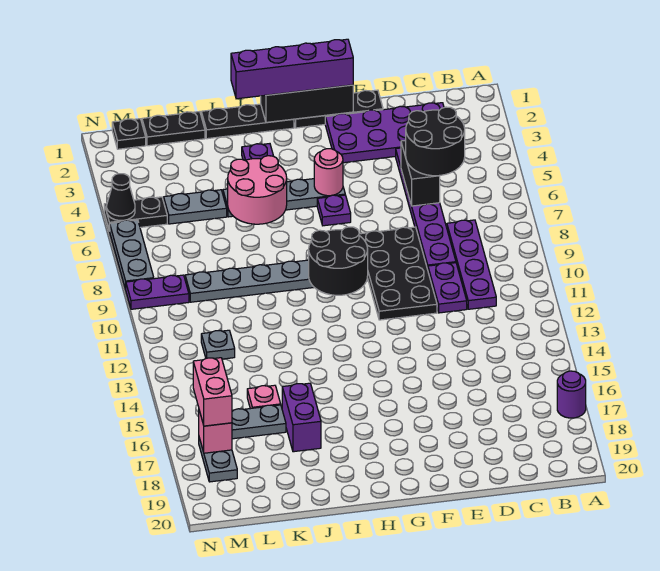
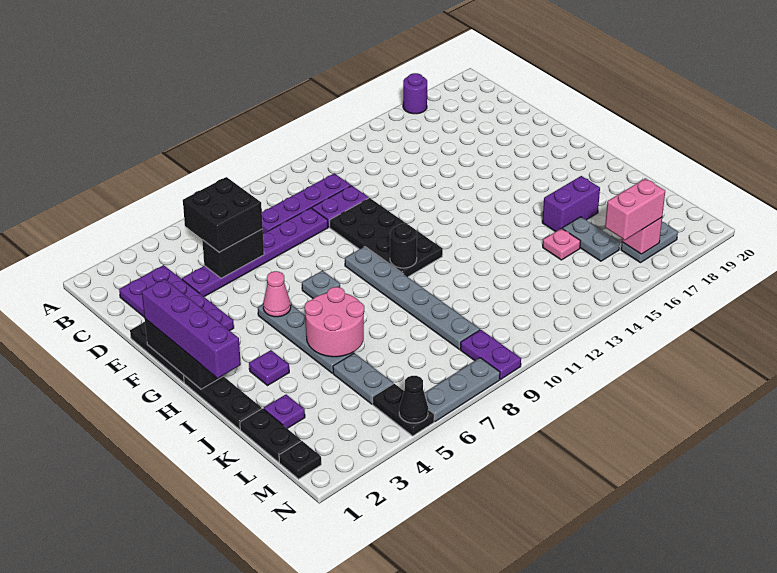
black round brick C5:D6 level 3 -> black brick C5:D6 level 3
black plate E8:F11 level 1 -> black plate E10:H11 level 1
pink round brick G5 level 2 -> pink cone G5 level 2
purple plate G6 level 1 -> purple plate K2 level 1
black round brick G9:H10 level 2 -> black round brick H10 level 2
grey plate L12 level 1 -> grey plate G7 level 1

